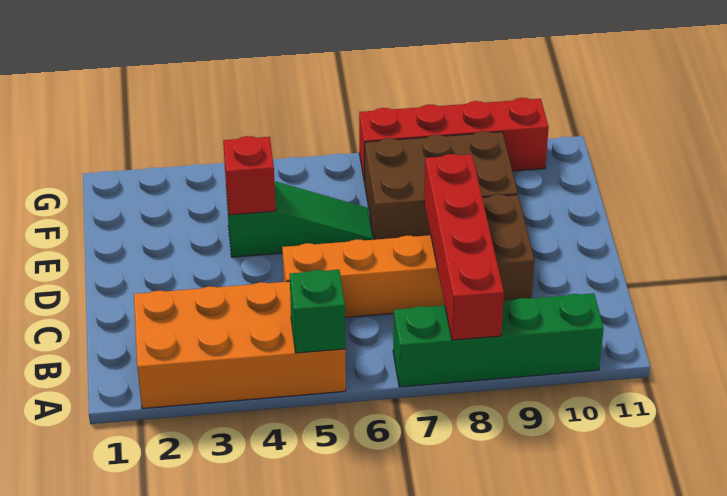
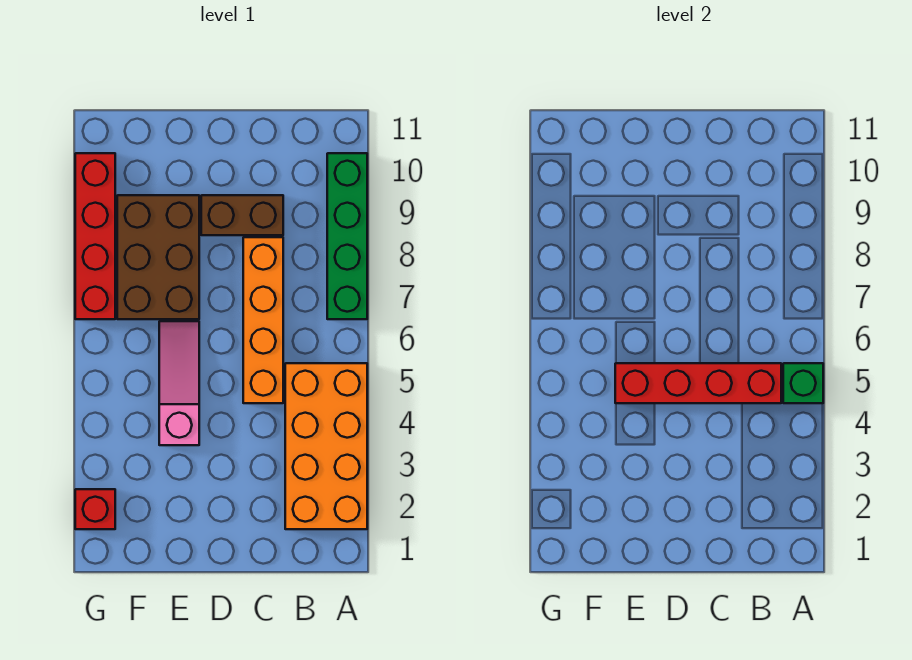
red brick A8:D8 level 2 -> red brick B5:E5 level 2
green slope E4:E6 level 1 top 4 -> pink slope E4:E6 level 1 top 4
red brick E4 level 2 -> red brick G2 level 1

